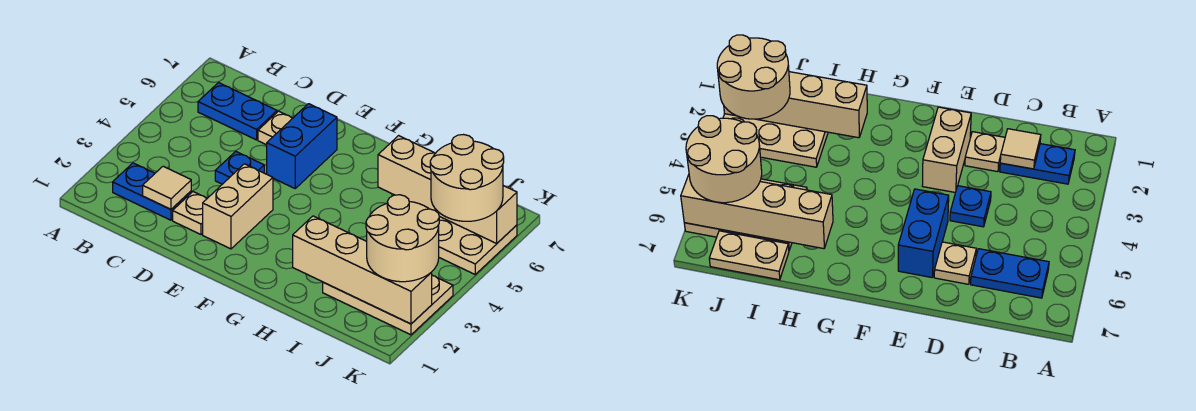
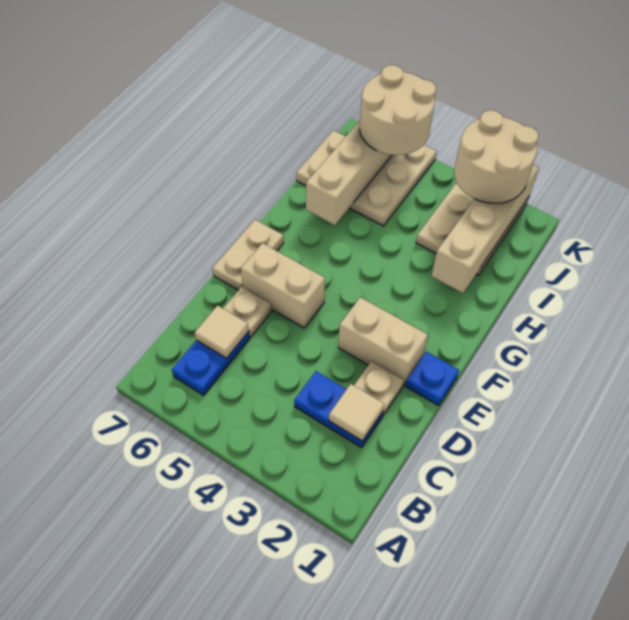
blue plate B2:C2 level 1 -> blue plate C2:C3 level 1
none -> tan tile C6 level 2
blue plate D4 level 1 -> blue plate E1 level 1
blue brick E5:E6 level 1 -> tan brick E5:E6 level 1
none -> tan plate E7:F7 level 1

